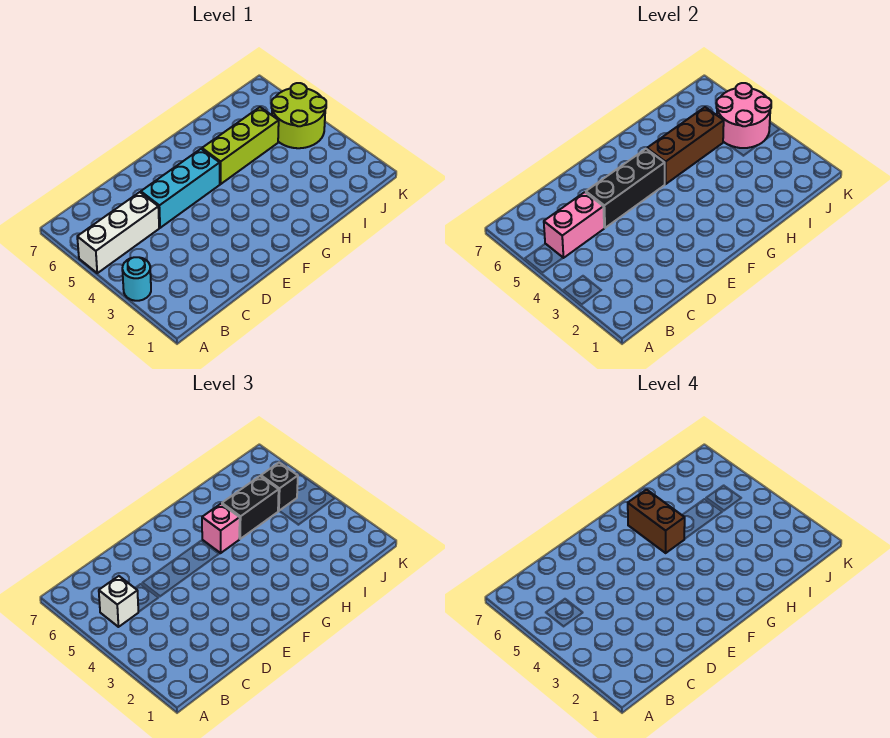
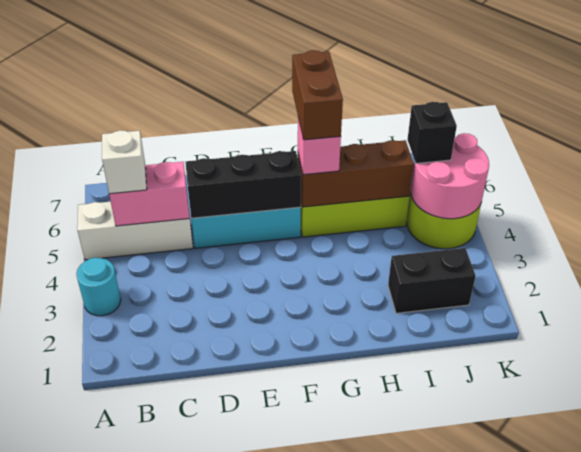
black brick H5:I5 level 3 -> black brick I2:J2 level 1

